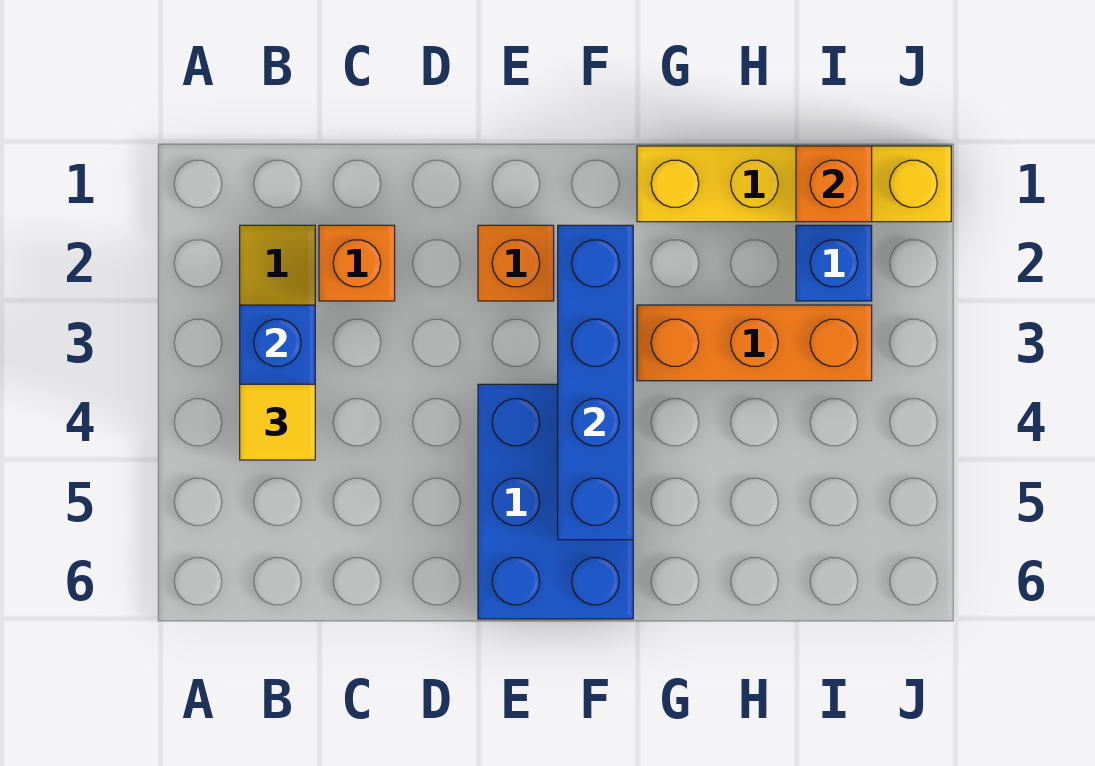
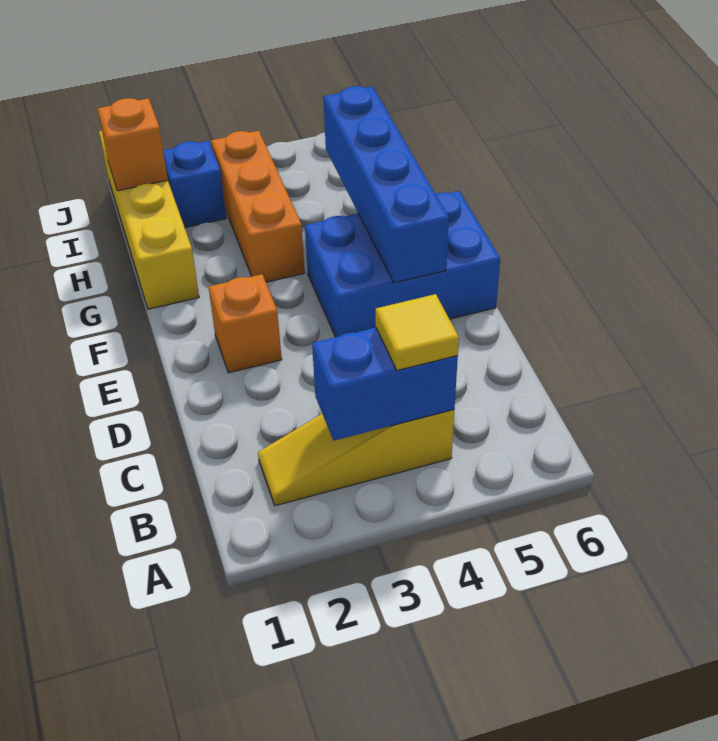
orange brick C2 level 1 -> none
blue brick F2:F5 level 2 -> blue brick E5:H5 level 2

